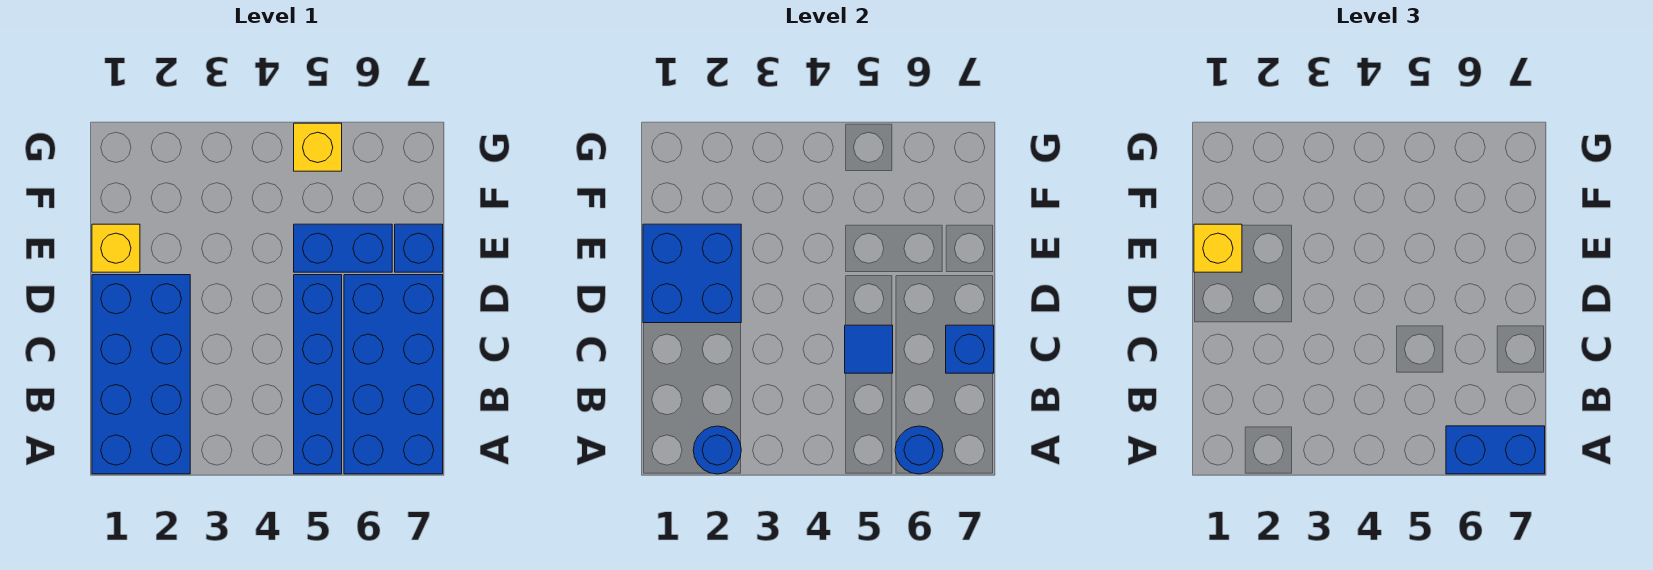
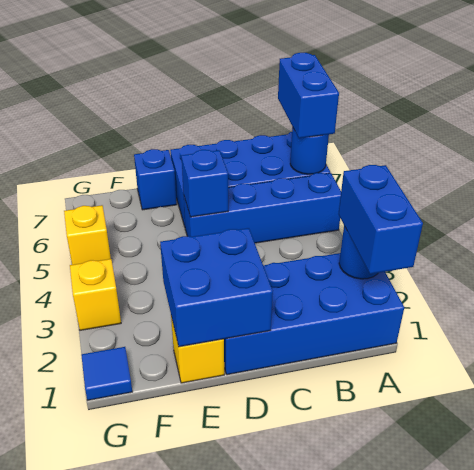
blue tile C5 level 2 -> blue tile G1 level 1
blue brick C7 level 2 -> blue brick D5 level 2
yellow brick E1 level 3 -> yellow brick G3 level 1
blue brick E5:E6 level 1 -> blue brick A1:A2 level 3

